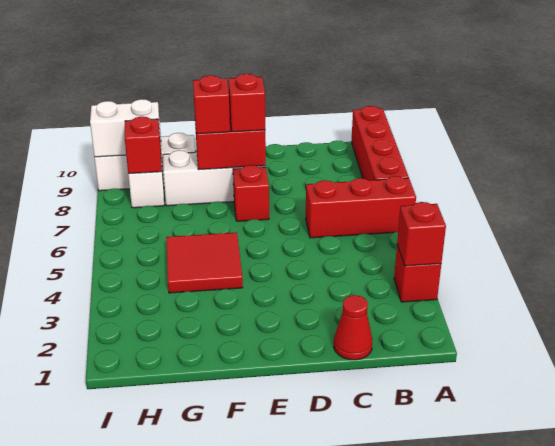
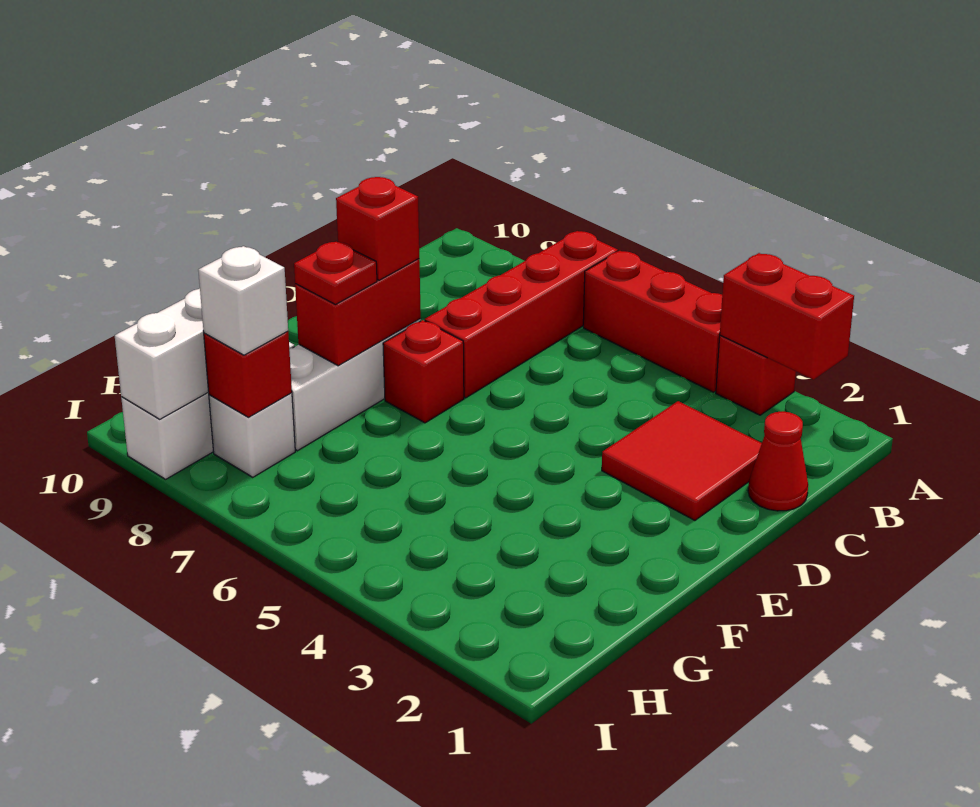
red brick A3 level 2 -> red brick A2:A3 level 2
red brick A6:C6 level 1 -> red brick A4:A6 level 1
red brick A7:A10 level 1 -> red brick A7:D7 level 1
red tile F4:G5 level 1 -> red tile C2:D3 level 1
red brick F8 level 3 -> red plate F8 level 3
none -> white brick H8 level 3

